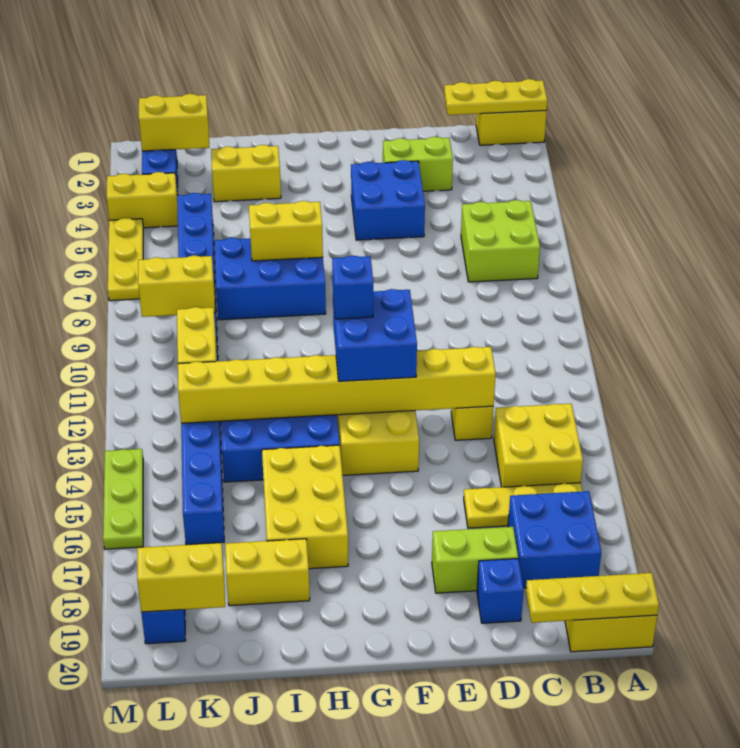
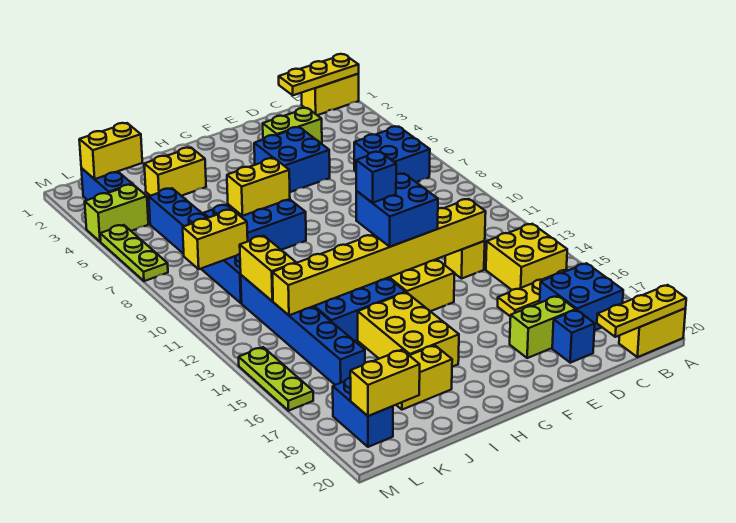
lime brick B6:C7 level 1 -> blue brick B6:C7 level 1
yellow brick L4:M4 level 1 -> lime brick L4:M4 level 1
yellow plate M5:M7 level 1 -> lime plate M5:M7 level 1

